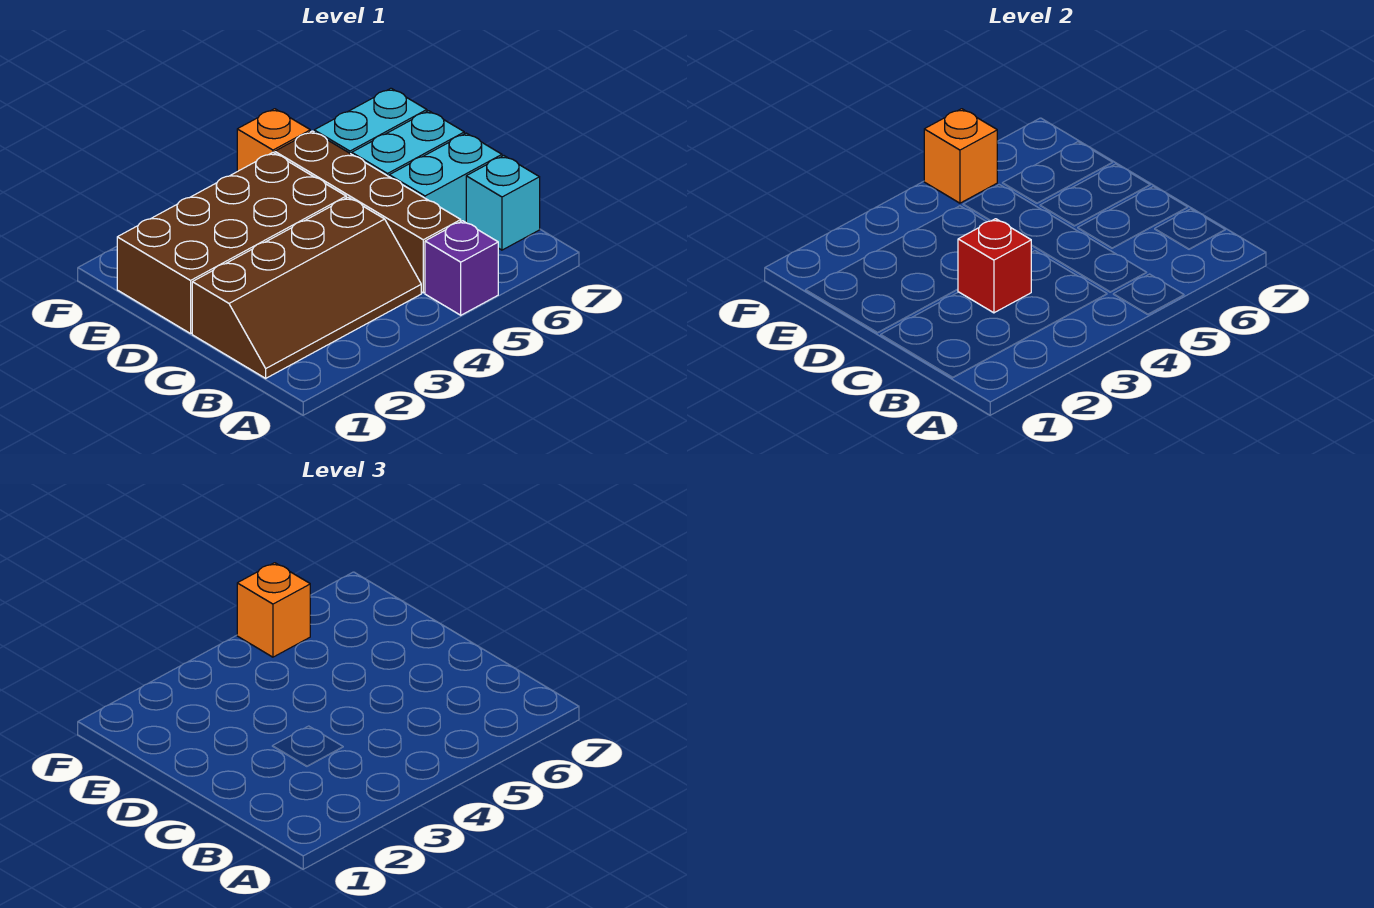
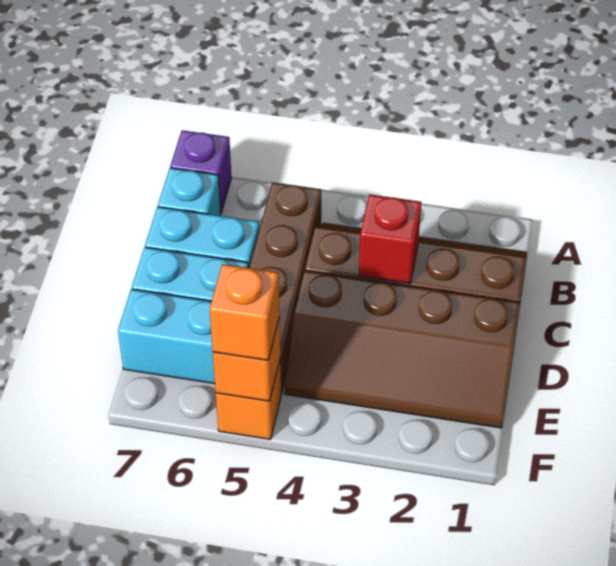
purple brick A5 level 1 -> purple brick A7 level 1
brown brick D1:E4 level 1 -> brown slope D1:E4 level 1 top D

